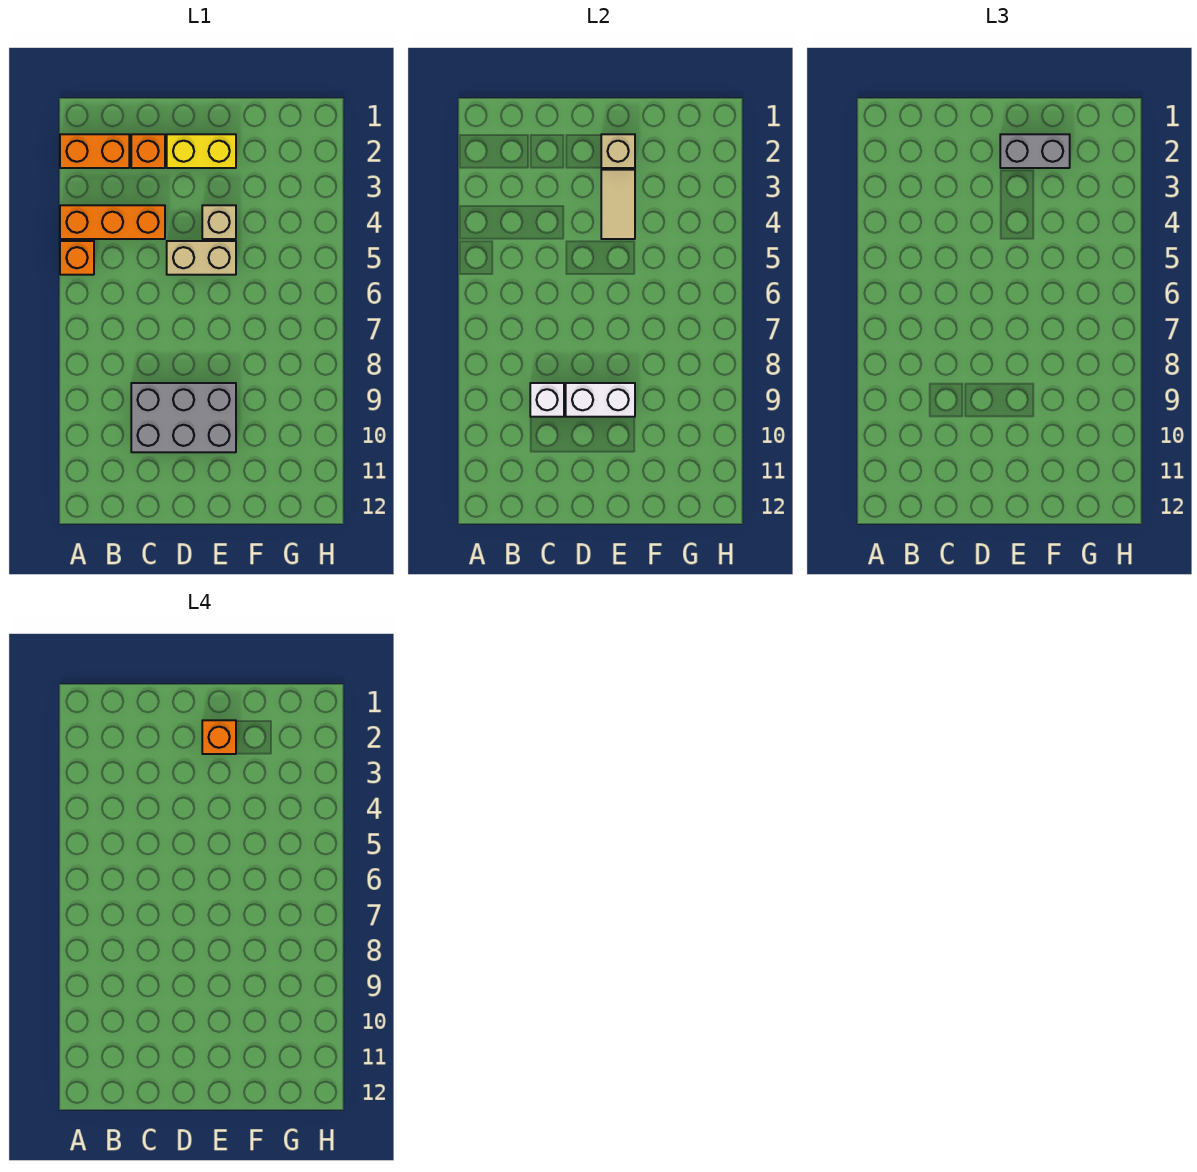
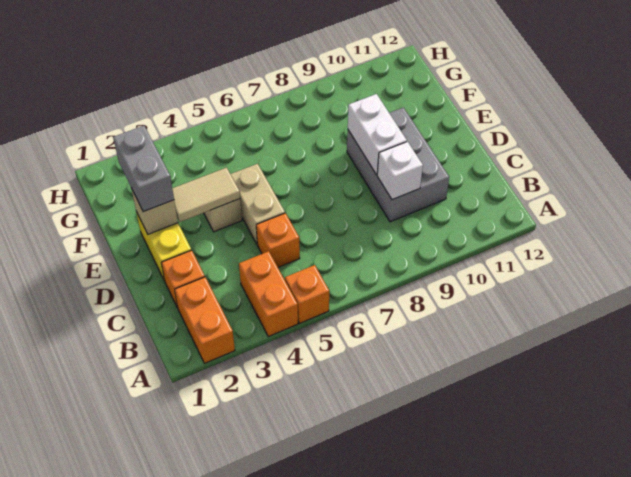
orange brick A4:C4 level 1 -> orange brick A4:B4 level 1
orange brick E2 level 4 -> orange brick C5 level 1

